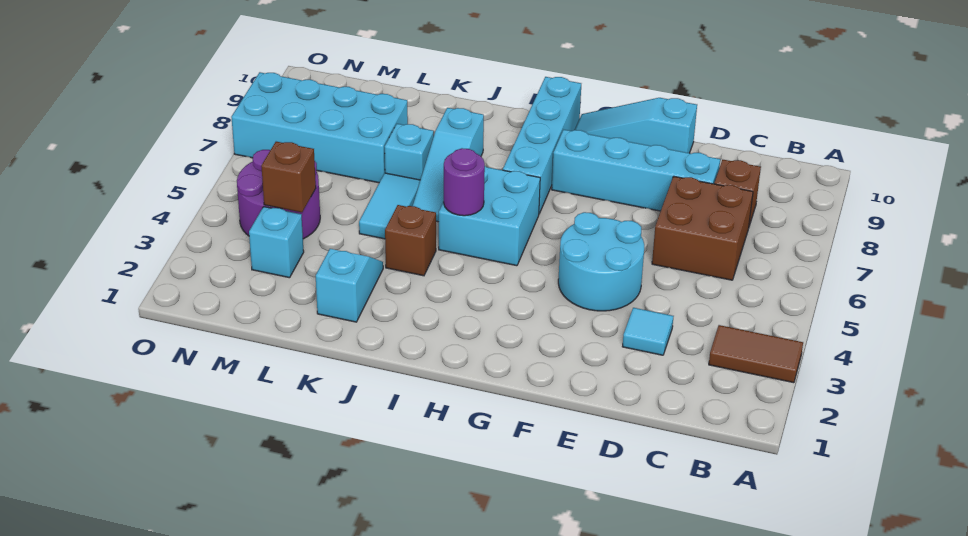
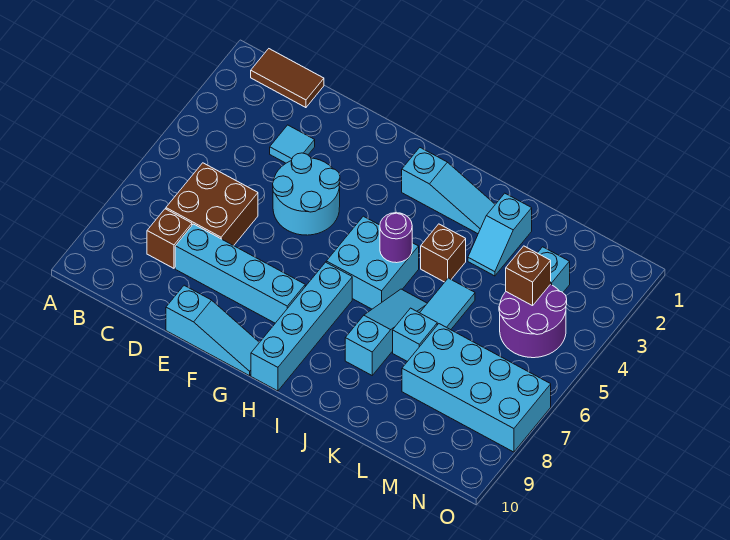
brown tile A3:B3 level 1 -> brown tile B1:C1 level 1
none -> cyan slope H2:J2 level 1 top H

